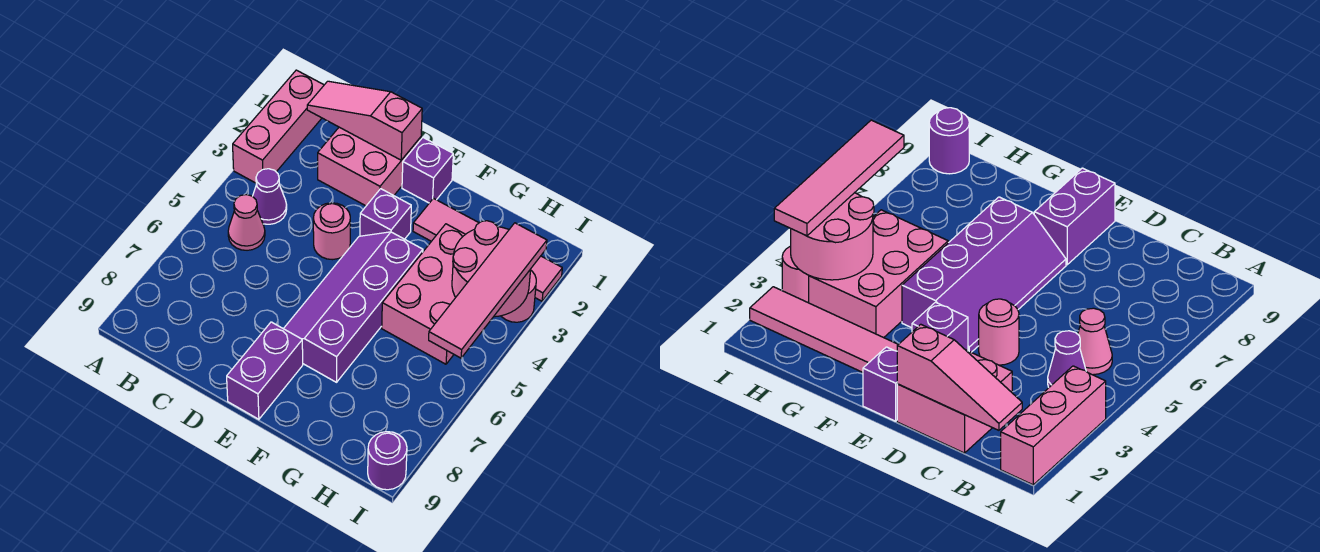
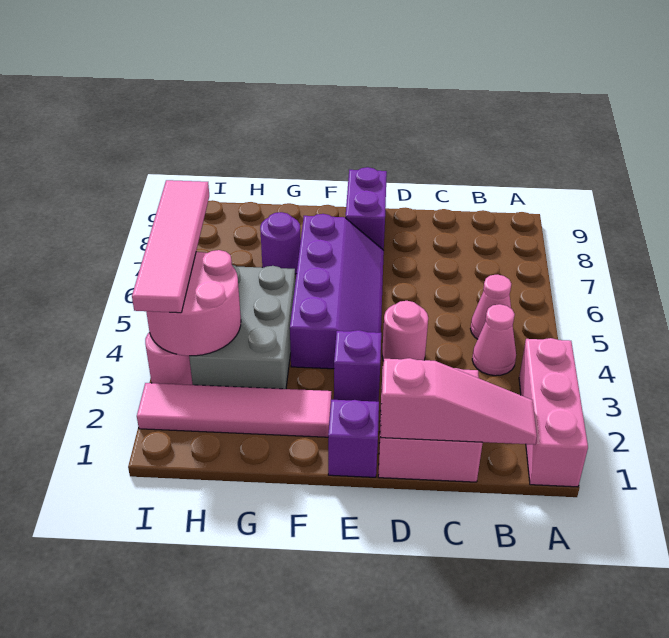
purple cone B4 level 1 -> pink cone B4 level 1
pink brick G3:H5 level 1 -> grey brick G3:H5 level 1
purple round brick I9 level 1 -> purple round brick G7 level 1

